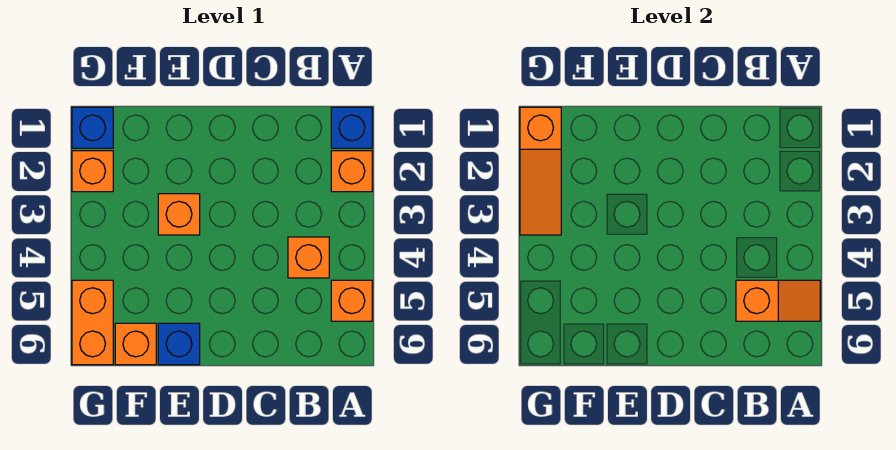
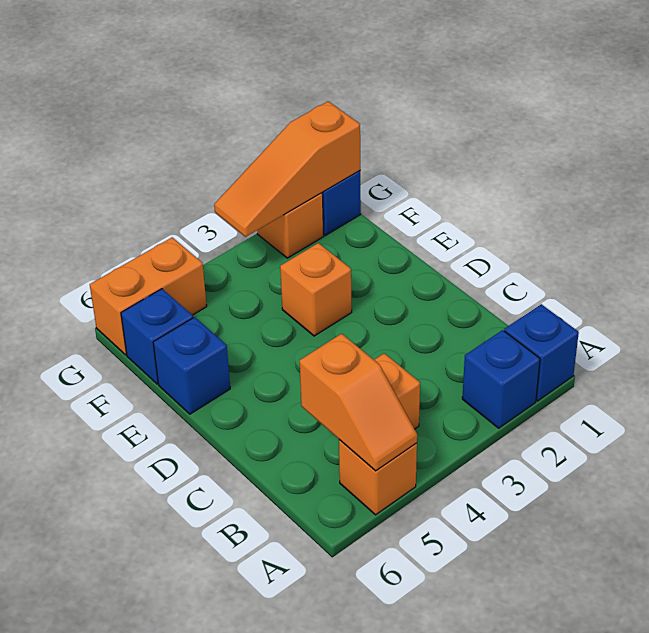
orange brick A2 level 1 -> blue brick A2 level 1
orange brick F6 level 1 -> blue brick F6 level 1

